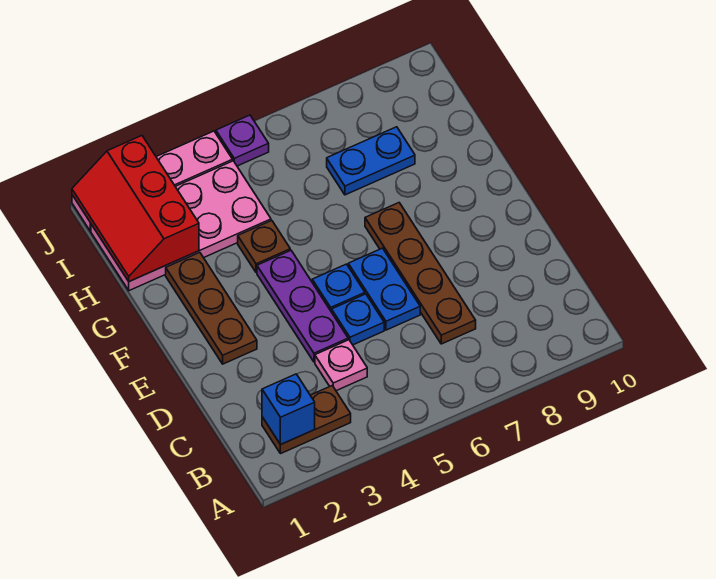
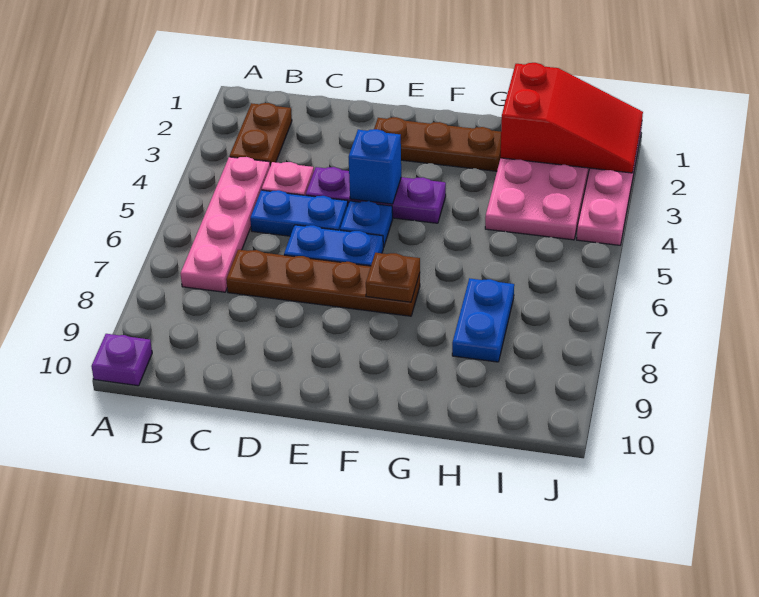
blue brick B2 level 2 -> blue brick E4 level 2
none -> pink plate B4:B7 level 1
blue plate D5 level 1 -> blue plate C5:D5 level 1
brown plate G4 level 1 -> brown plate F7 level 2
red slope H1:J2 level 2 top 2 -> red slope H1:J2 level 2 top H
purple plate J5 level 1 -> purple plate A10 level 1

